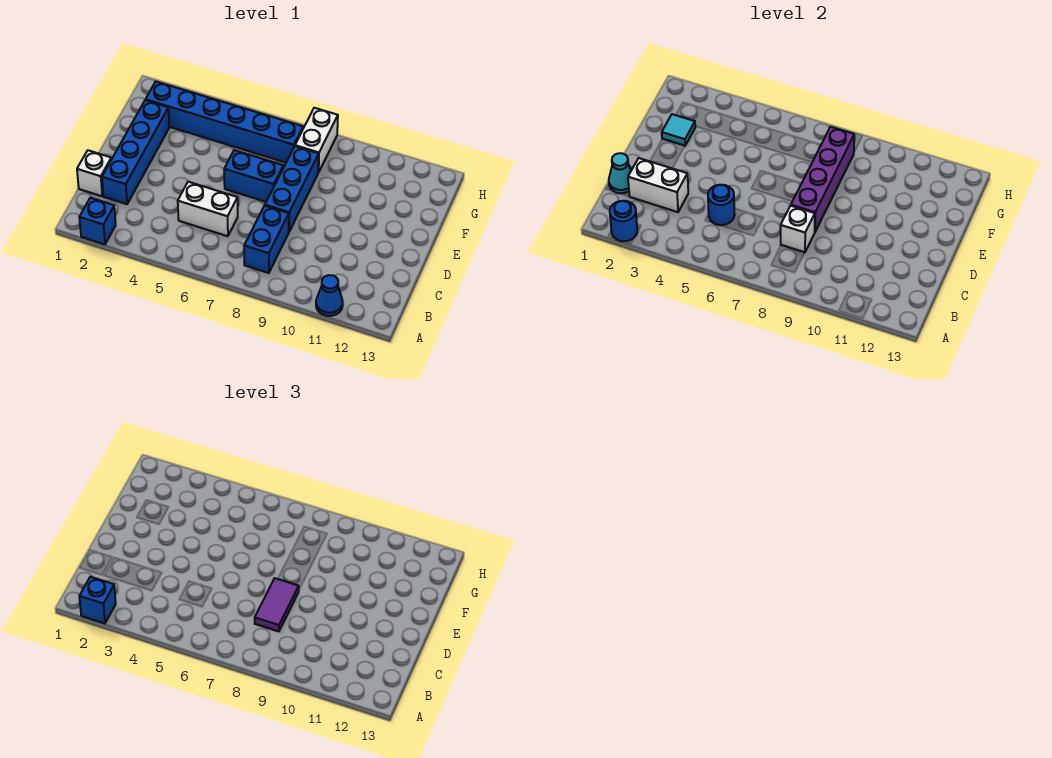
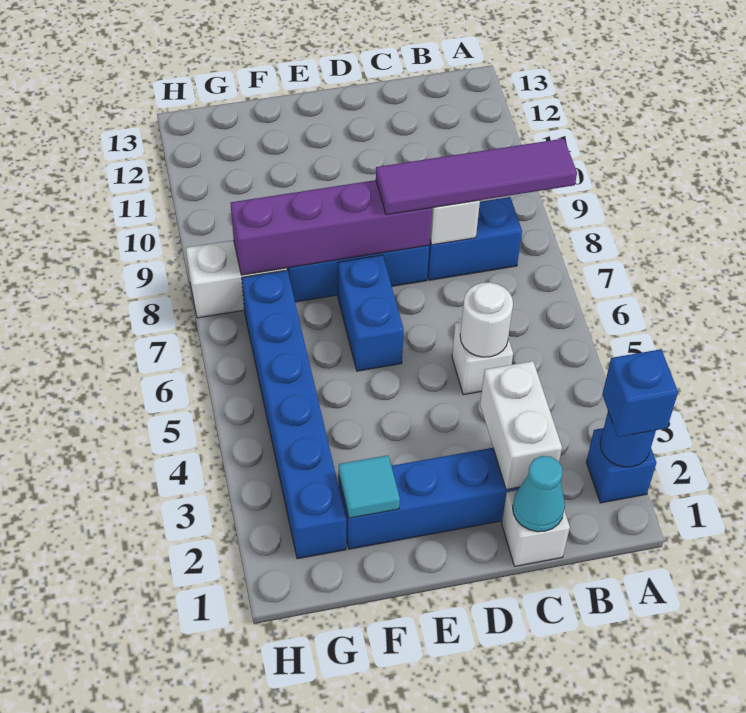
blue cone A11 level 1 -> none
white brick C5:C6 level 1 -> white brick C5 level 1
blue round brick C5 level 2 -> white round brick C5 level 2
purple tile C8:D8 level 3 -> purple tile A8:D8 level 3

